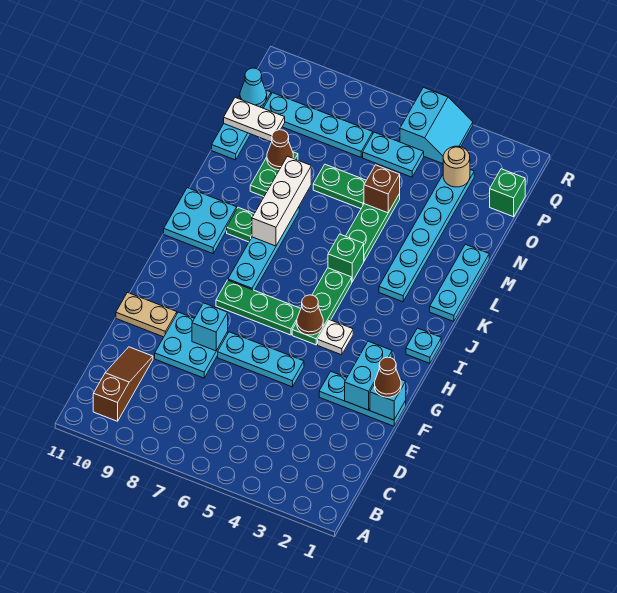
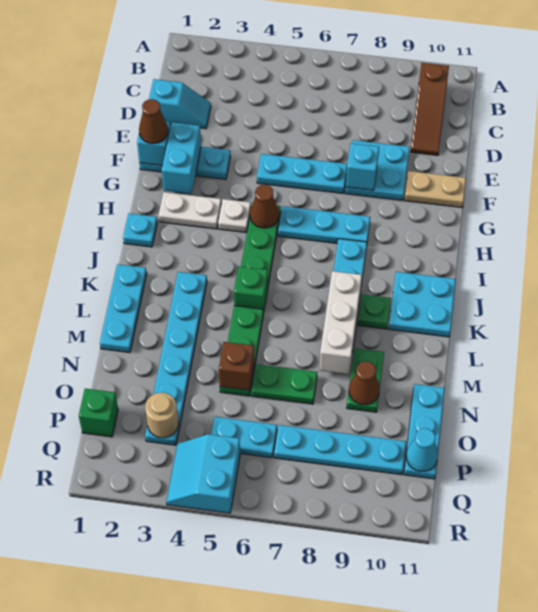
none -> cyan slope D1:D2 level 1 top 1
green plate H6:H8 level 1 -> cyan plate H6:H8 level 1
white plate O10:O11 level 2 -> white plate H2:H3 level 1

